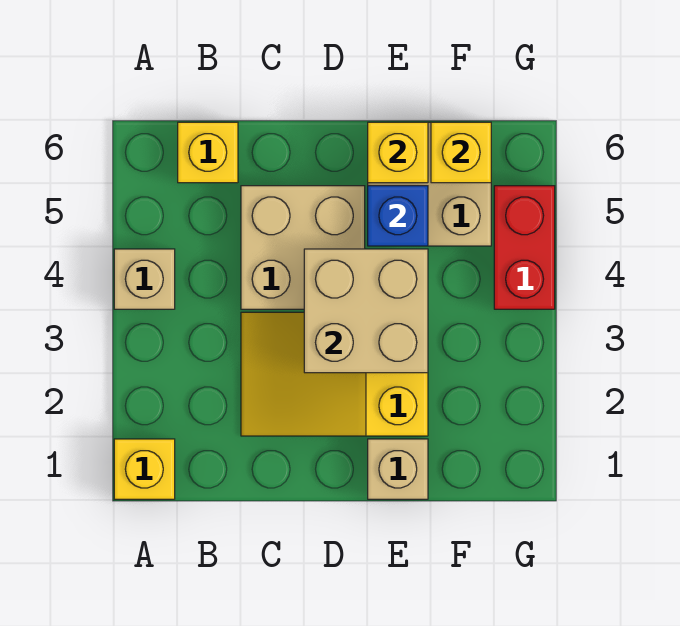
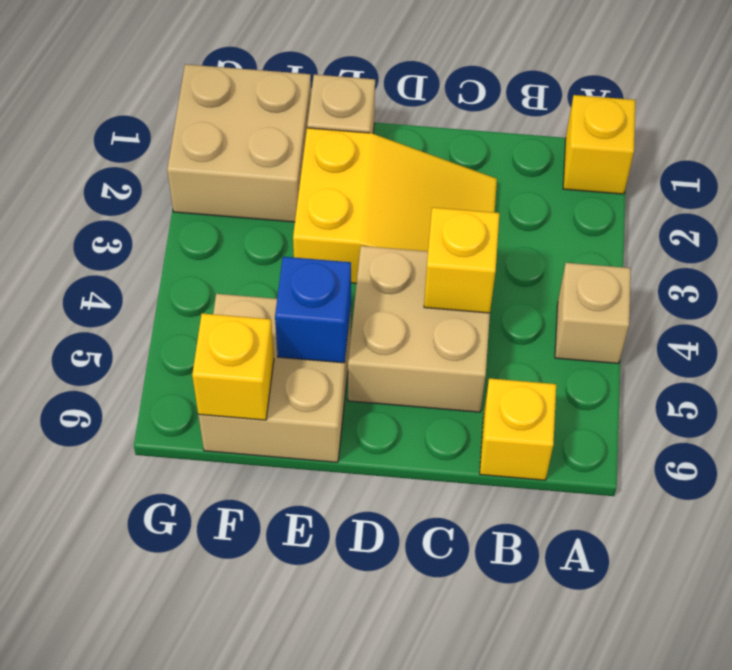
tan brick D3:E4 level 2 -> tan brick F1:G2 level 1
yellow brick E6 level 2 -> yellow brick C4 level 2
red brick G4:G5 level 1 -> none

